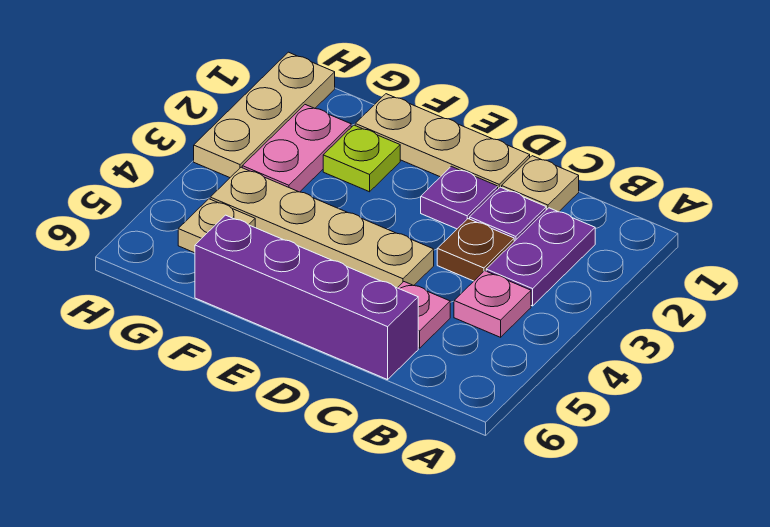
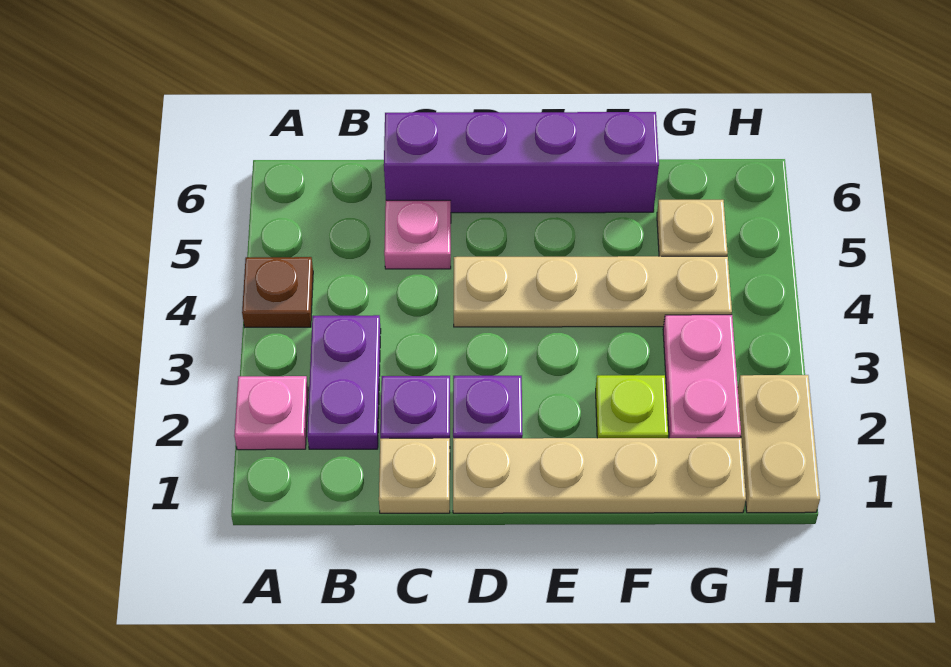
pink plate B4 level 1 -> pink plate A2 level 1
brown plate C3 level 1 -> brown plate A4 level 1
tan plate D1:F1 level 1 -> tan plate D1:G1 level 1
tan plate H1:H3 level 1 -> tan plate H1:H2 level 1

